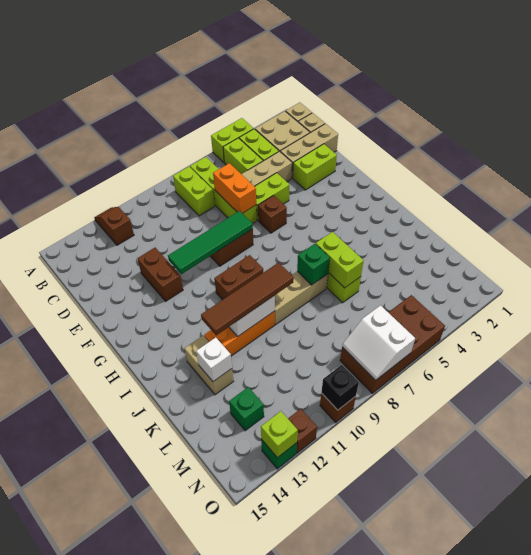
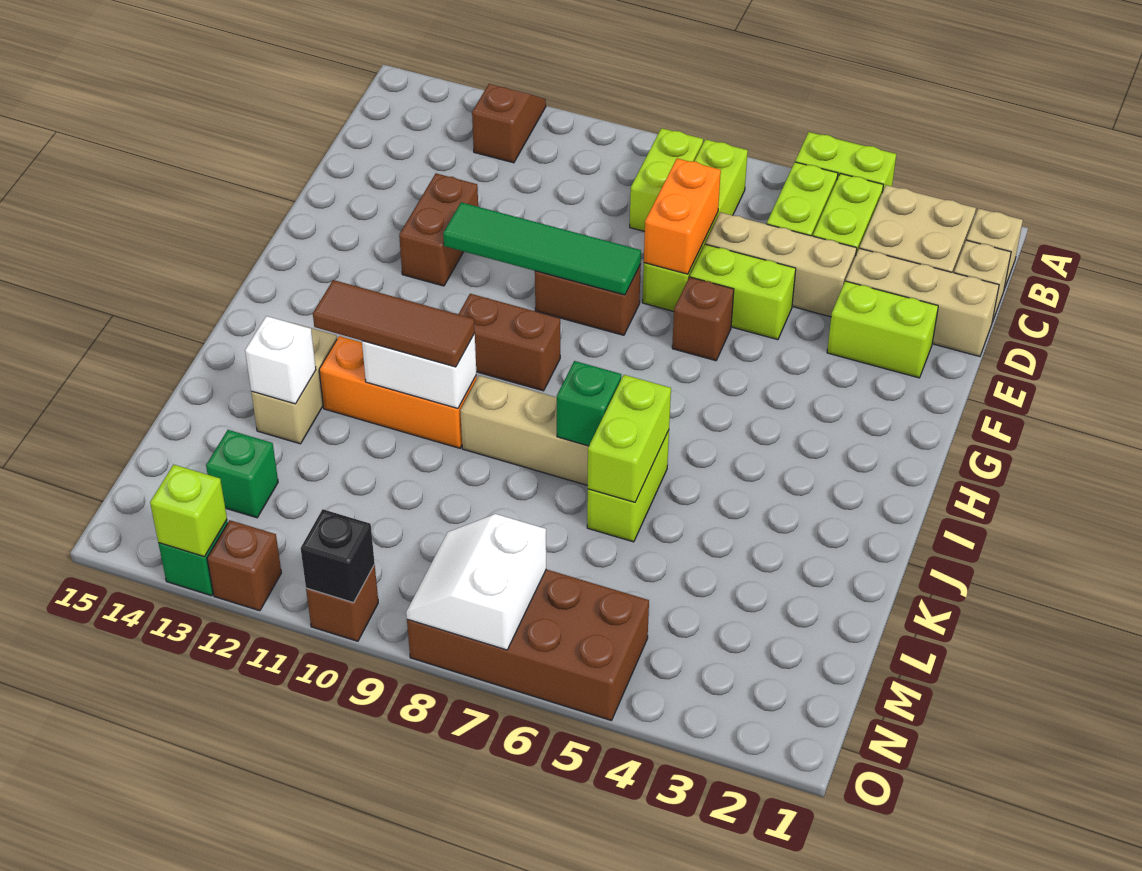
brown tile J9:J12 level 3 -> brown tile J10:J12 level 3

